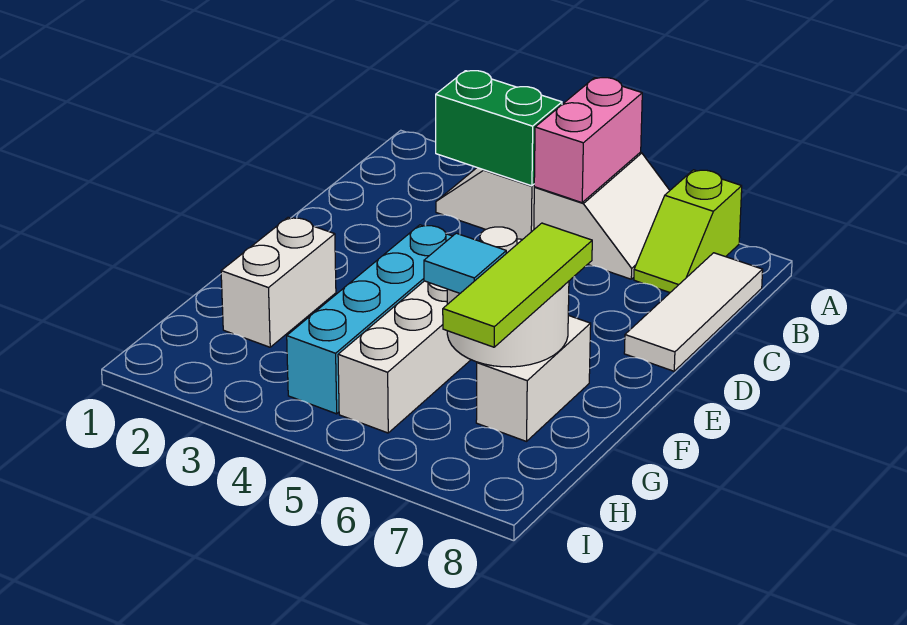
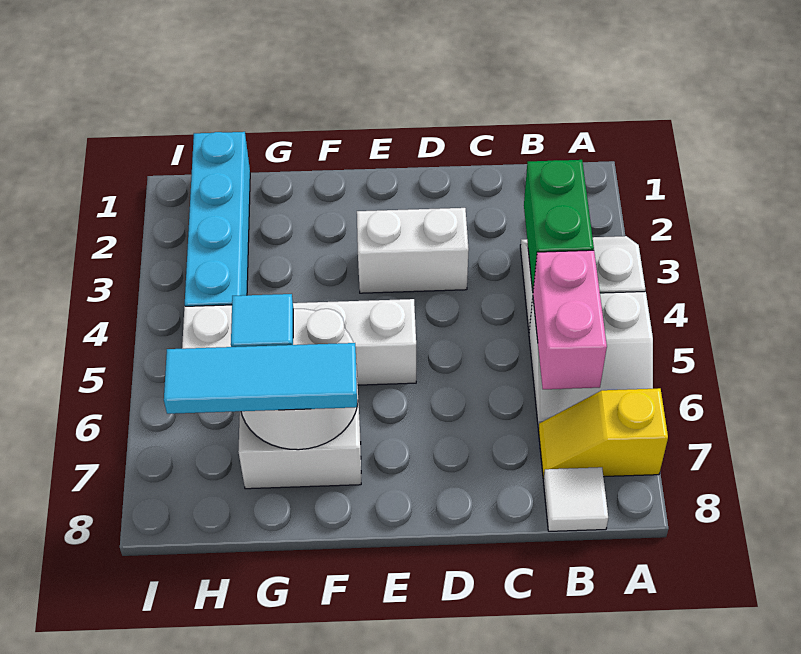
pink brick A5:B5 level 2 -> pink brick B5:B6 level 2
lime slope A7:B7 level 1 top A -> yellow slope A7:B7 level 1 top A
white tile B8:D8 level 1 -> white tile B8 level 1
cyan brick E4:H4 level 1 -> cyan brick H1:H4 level 1
white brick F2:G2 level 1 -> white brick D3:E3 level 1
lime tile F7:H7 level 3 -> cyan tile F7:H7 level 3

